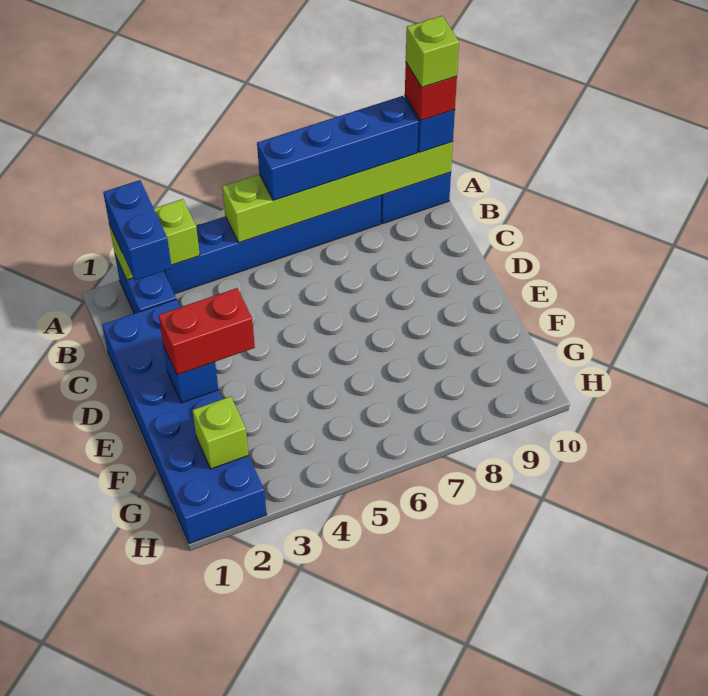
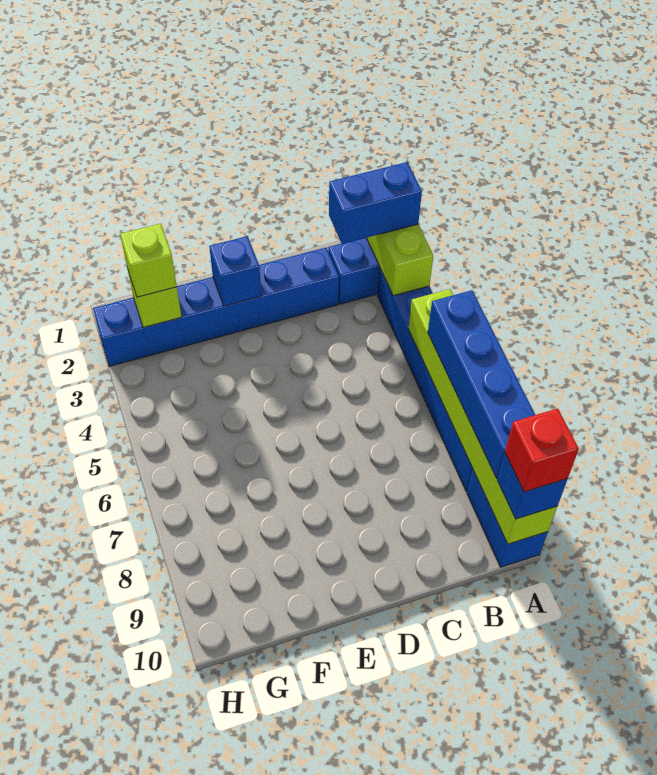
lime brick A10 level 5 -> lime brick G2 level 3
blue brick C1:H2 level 1 -> blue brick C2:H2 level 1
red brick E2:E3 level 3 -> none

